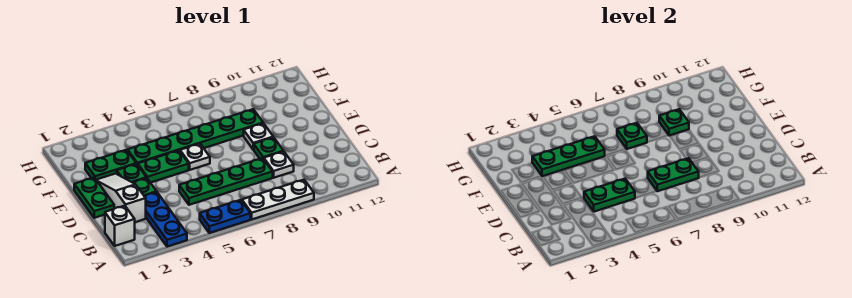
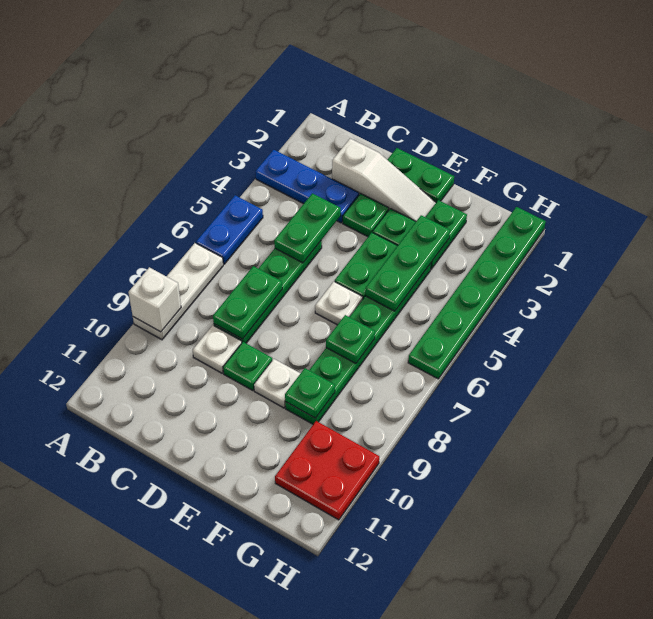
white brick B1 level 1 -> white brick A9 level 2
none -> red plate G10:H11 level 1
none -> green plate H1:H6 level 1

